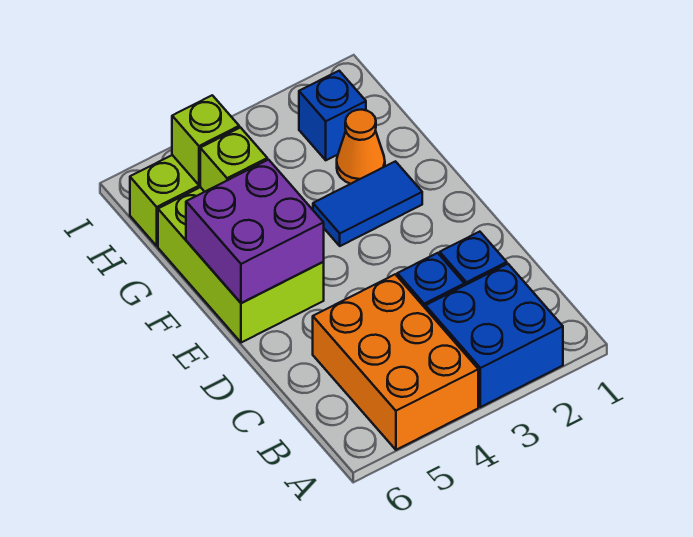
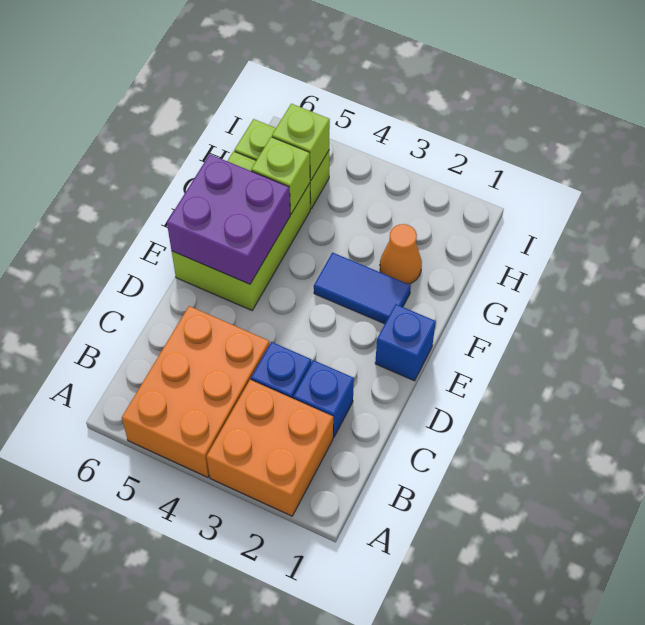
blue brick A2:B3 level 1 -> orange brick A2:B3 level 1
blue brick H2 level 1 -> blue brick E1 level 1

